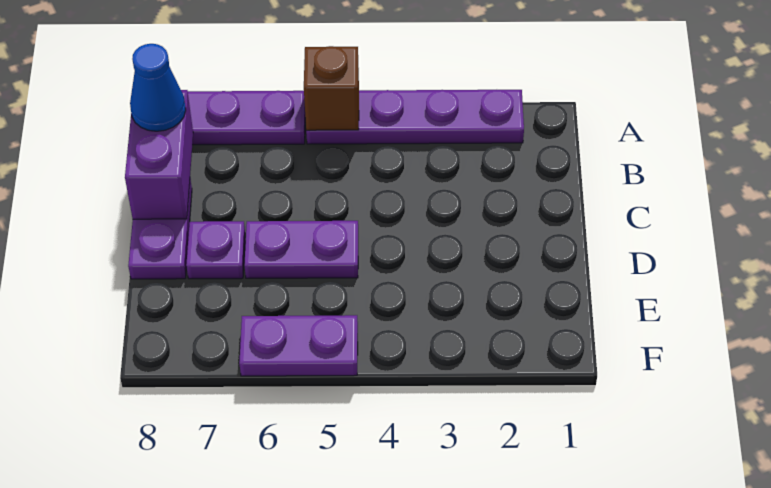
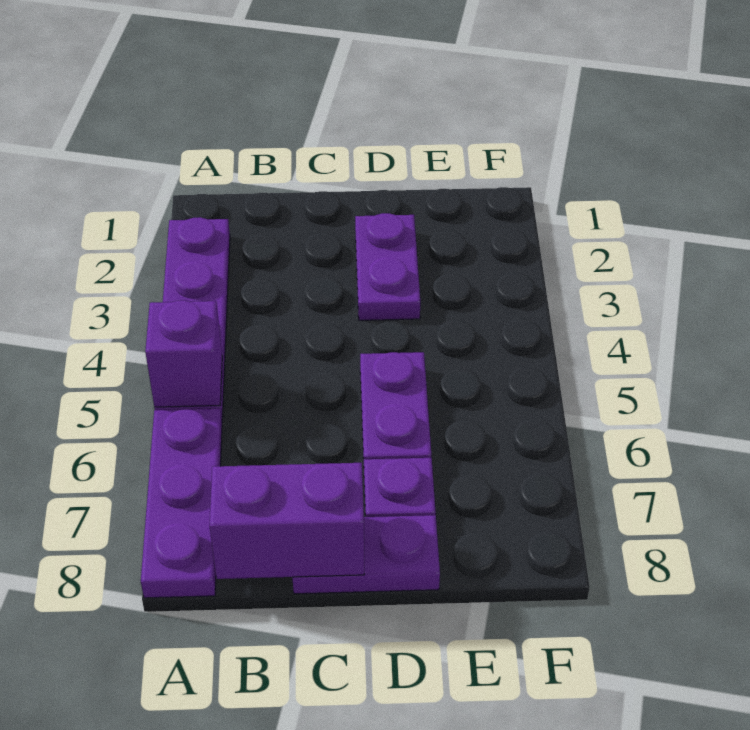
brown brick A5 level 2 -> purple brick A5 level 2
blue cone B8 level 3 -> none
purple plate F5:F6 level 1 -> purple plate D2:D3 level 1

